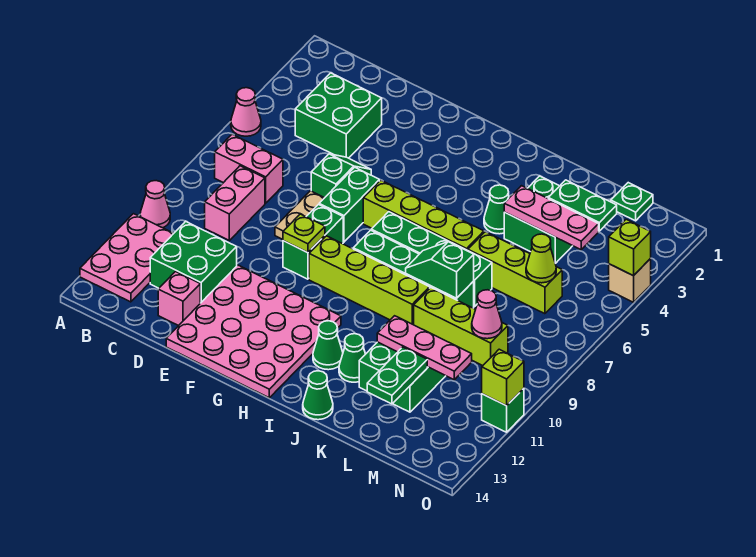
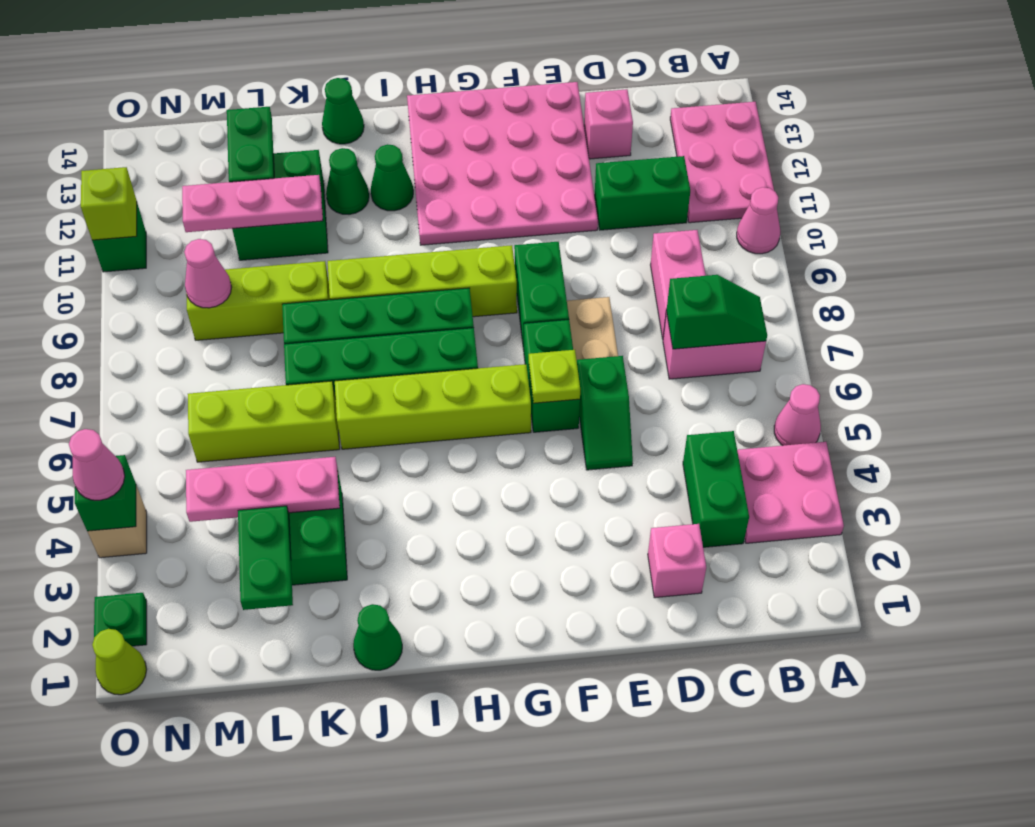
none -> pink plate A3:B4 level 1
green brick C3:D4 level 1 -> green brick C3:C4 level 1
green brick C11:D12 level 1 -> green brick C11:D11 level 1
none -> pink brick D2 level 1
lime plate F9 level 2 -> lime plate F6 level 2
green cone J4 level 1 -> green cone J1 level 1
green slope J8:K8 level 2 top K -> green slope B7:C7 level 2 top C
green plate L3:M3 level 2 -> green plate L2:L3 level 2
green plate M1 level 1 -> green plate O2 level 1
lime cone M6 level 2 -> lime cone O1 level 1
lime brick O4 level 2 -> green brick O4 level 2
none -> pink cone O4 level 3

